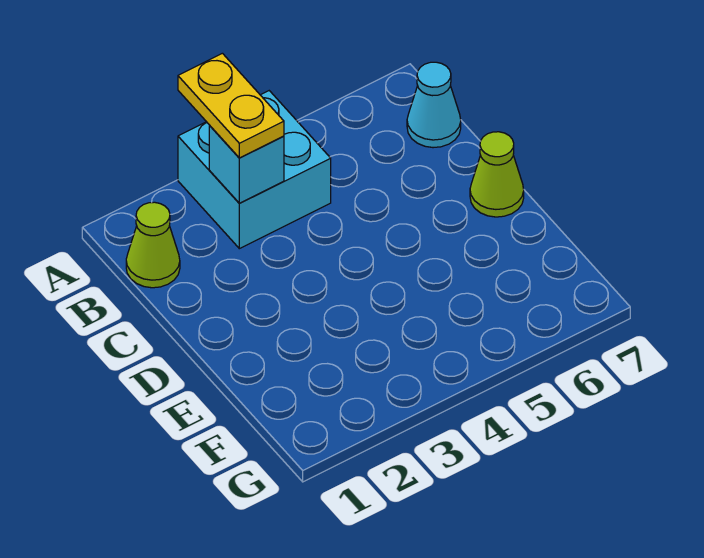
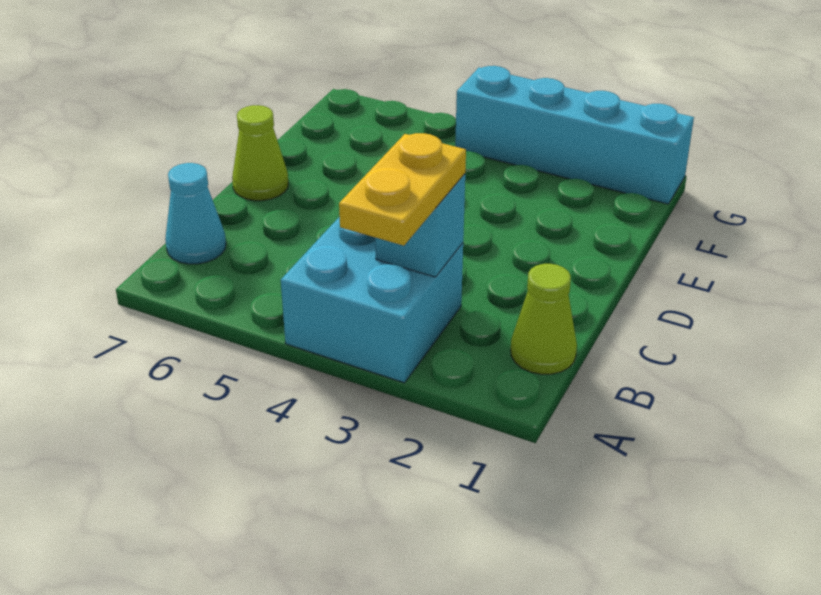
none -> cyan brick G1:G4 level 1

